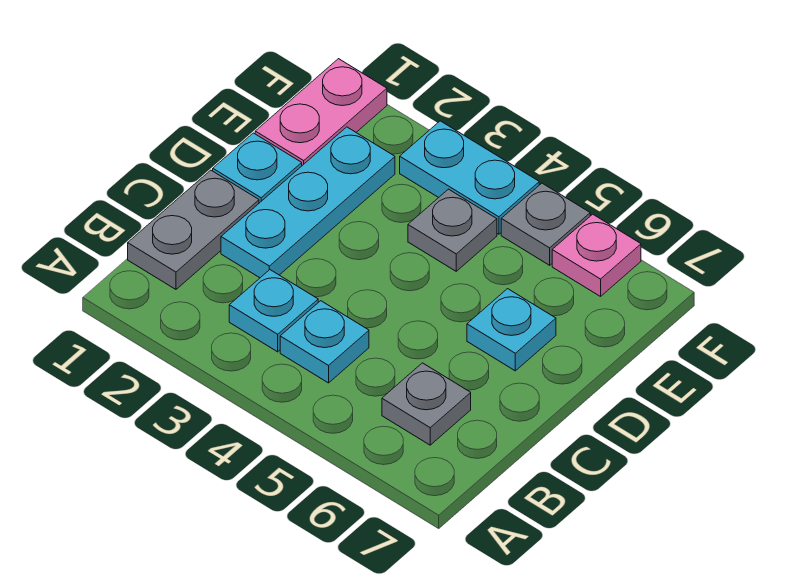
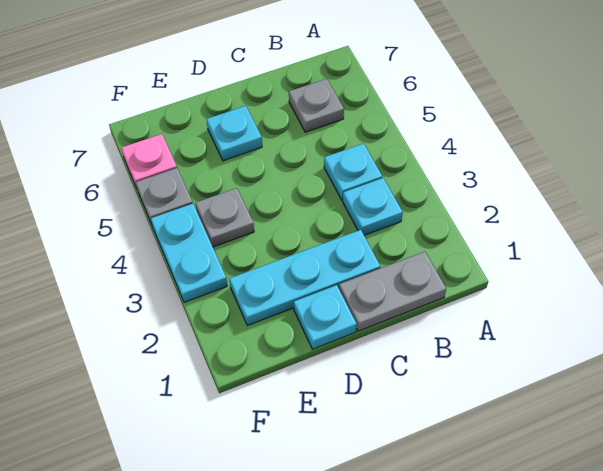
pink plate E1:F1 level 1 -> none

